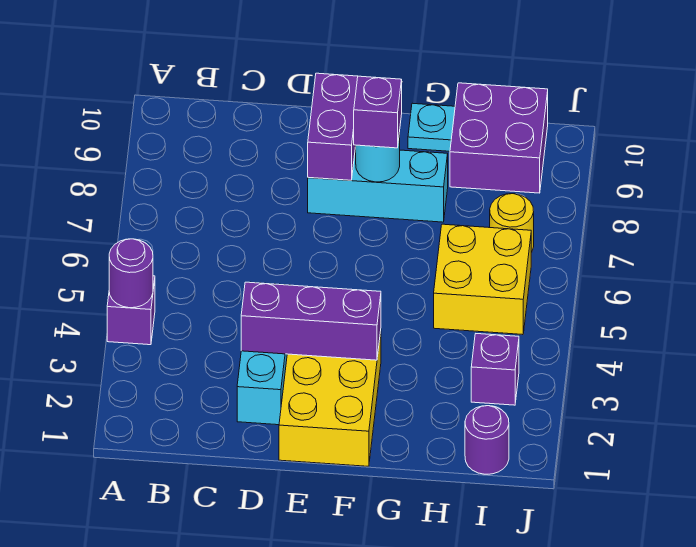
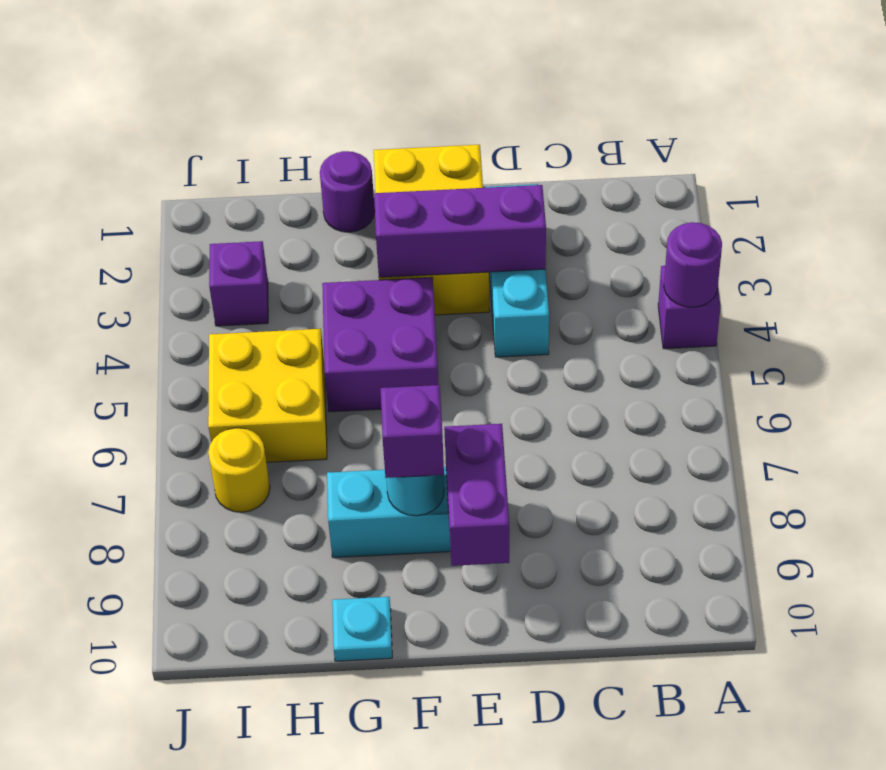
purple brick H9:I10 level 1 -> purple brick F4:G5 level 1
purple round brick I1 level 1 -> purple round brick G1 level 1

